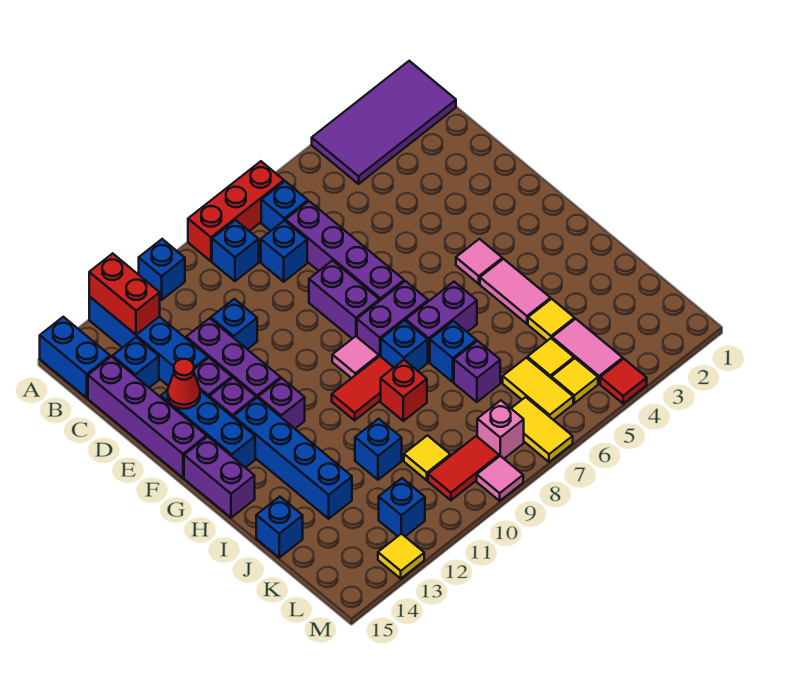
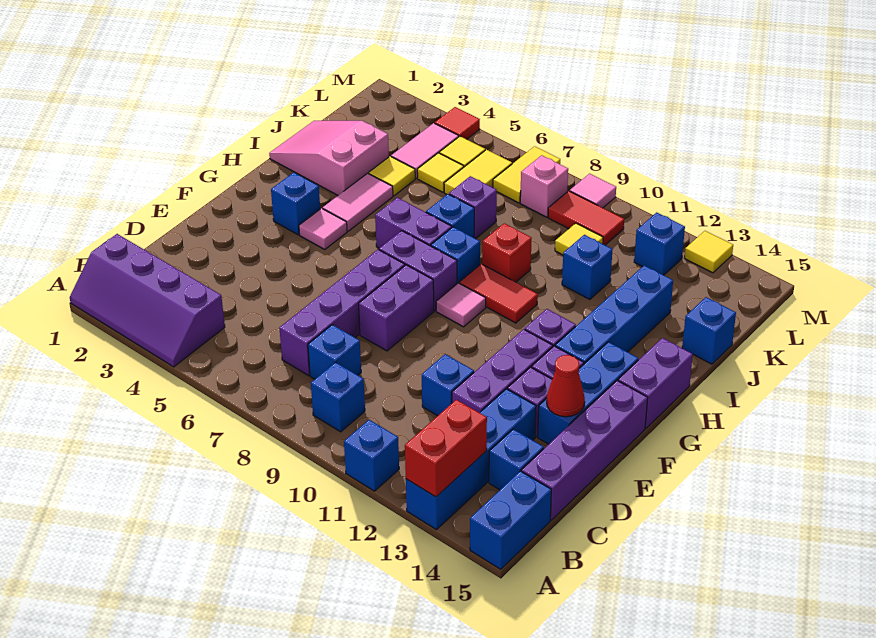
purple tile A1:B4 level 1 -> purple slope A1:B4 level 1 top B
red brick A7:A9 level 1 -> none
blue brick B7 level 1 -> blue brick G3 level 1
none -> pink slope I1:J3 level 1 top 3

